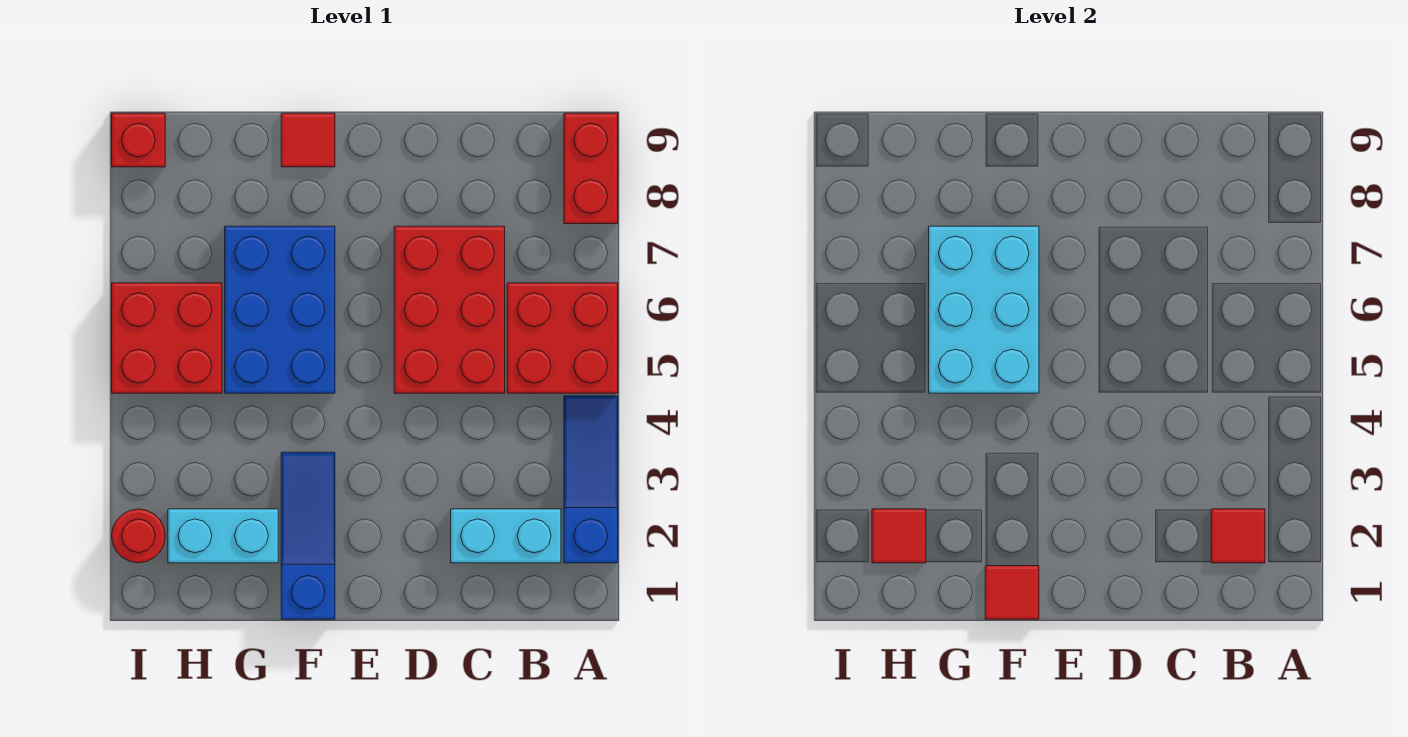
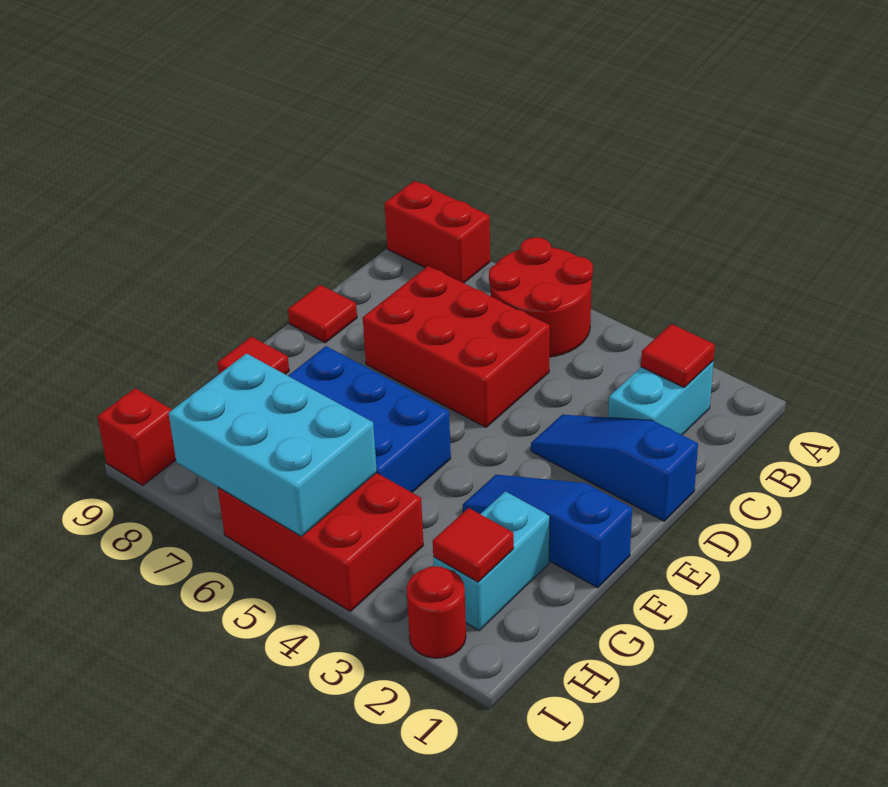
blue slope A2:A4 level 1 top 2 -> blue slope D1:D3 level 1 top 1
red brick A5:B6 level 1 -> red round brick A5:B6 level 1
red tile F1 level 2 -> red tile D9 level 1
cyan brick F5:G7 level 2 -> cyan brick H5:I7 level 2
red brick H5:I6 level 1 -> red brick H4:I6 level 1

